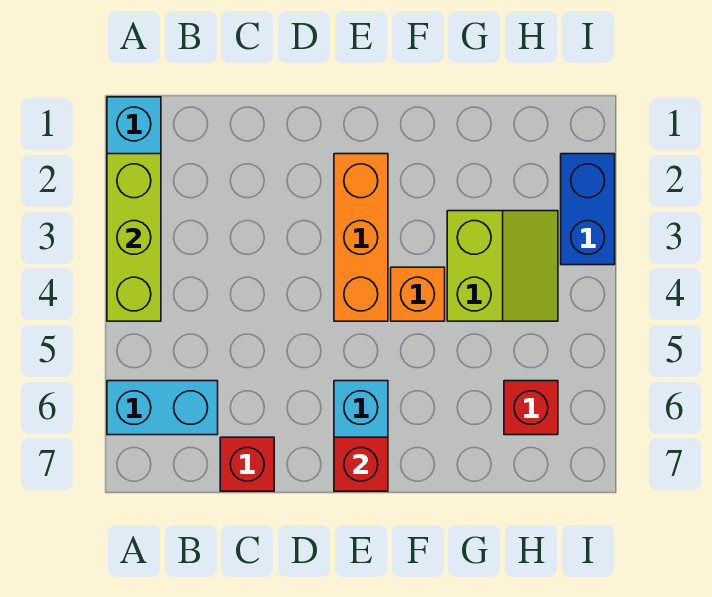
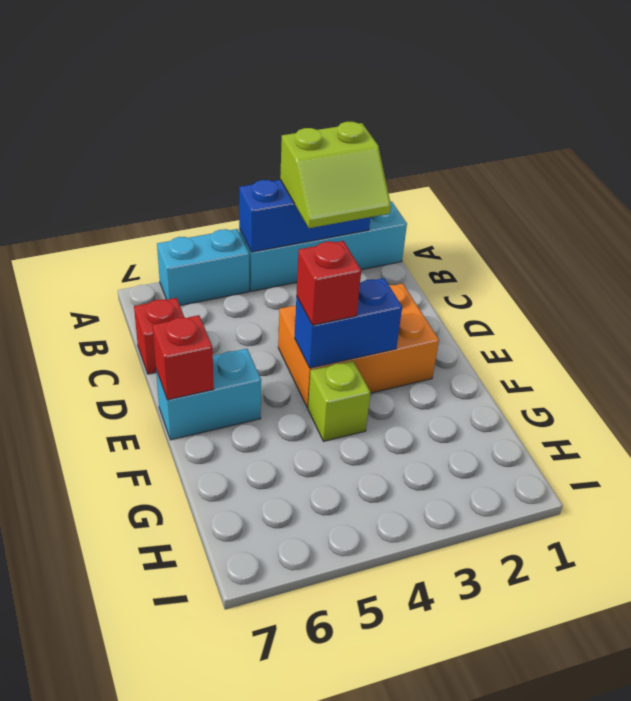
lime brick A2:A4 level 2 -> blue brick A2:A4 level 2
cyan brick A6:B6 level 1 -> cyan brick A5:A6 level 1
orange brick E2:E4 level 1 -> orange brick D2:E4 level 1
orange brick F4 level 1 -> lime brick F4 level 1
lime slope G3:H4 level 1 top G -> lime slope A2:B3 level 3 top A
red brick H6 level 1 -> red brick E4 level 3
blue brick I2:I3 level 1 -> blue brick E3:E4 level 2

